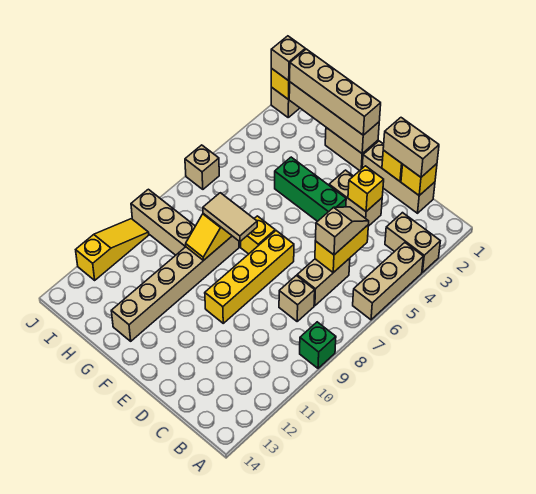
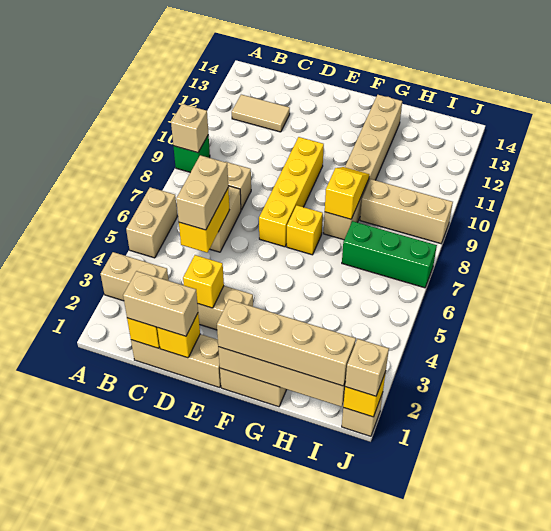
tan brick A4:A6 level 1 -> tan brick A5:A6 level 1
tan slope C5:C6 level 3 top 6 -> tan brick C5:C6 level 3
green brick E4:G4 level 1 -> green brick H7:J7 level 1
tan tile F8:G8 level 3 -> tan tile B12:C12 level 1
tan brick J6 level 1 -> tan brick A9 level 2
yellow slope J10:J12 level 1 top 12 -> none

